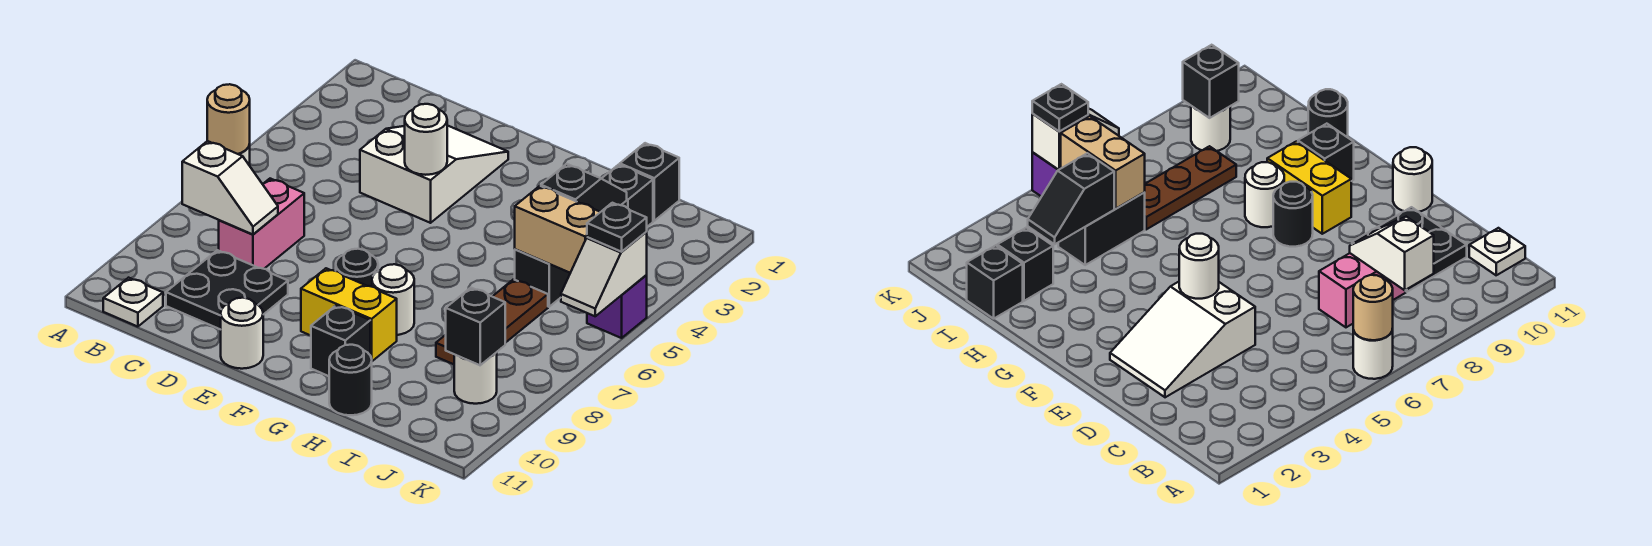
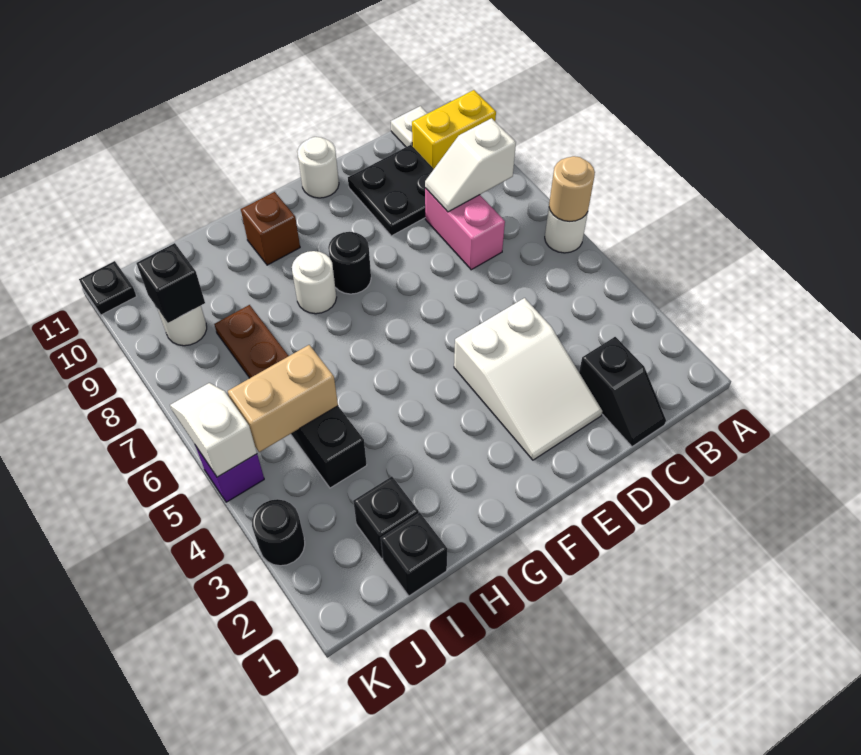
white round brick E4 level 2 -> none
yellow brick F9:G9 level 1 -> yellow brick A10:B10 level 1
black brick G10 level 1 -> brown brick G10 level 1
black round brick H11 level 1 -> black round brick K3 level 1
black slope I3:I4 level 2 top 4 -> black slope C1:C2 level 1 top 2
black plate K5 level 3 -> black plate K11 level 1

